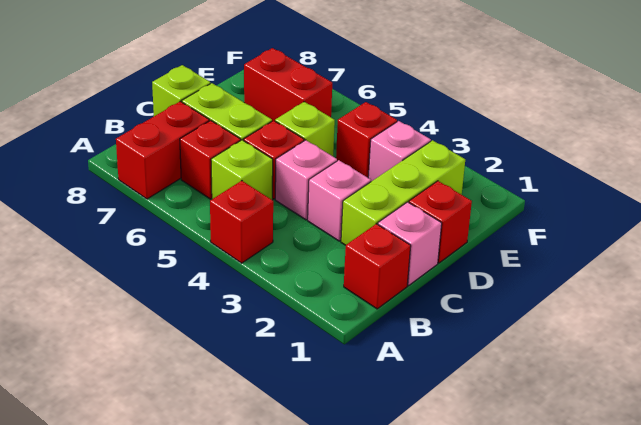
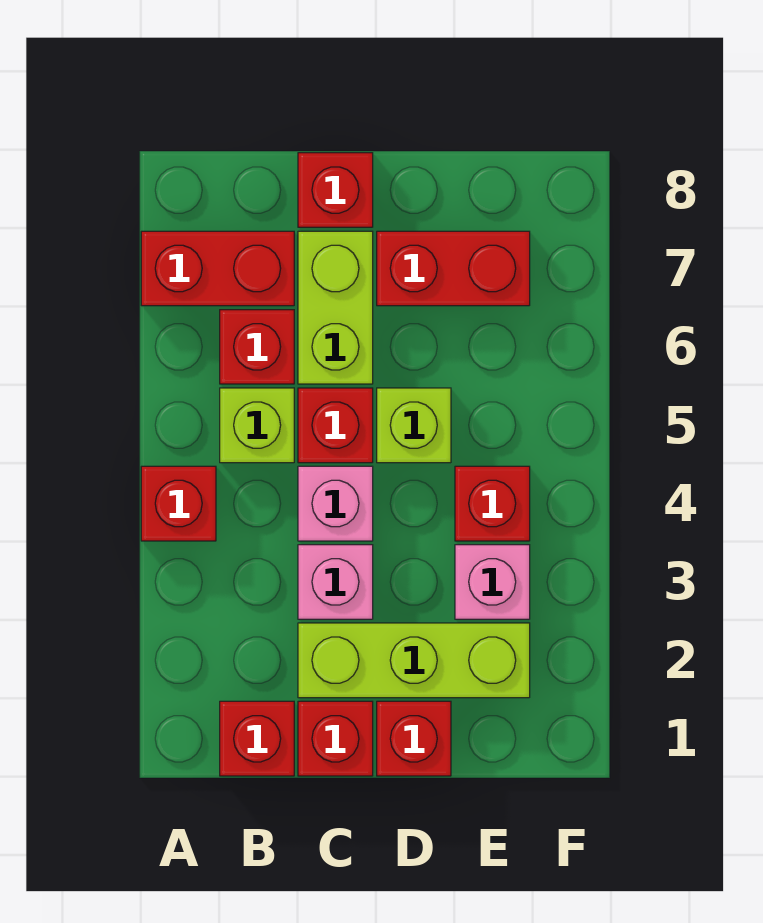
pink brick C1 level 1 -> red brick C1 level 1
lime brick C8 level 1 -> red brick C8 level 1
red brick E6:E7 level 1 -> red brick D7:E7 level 1

